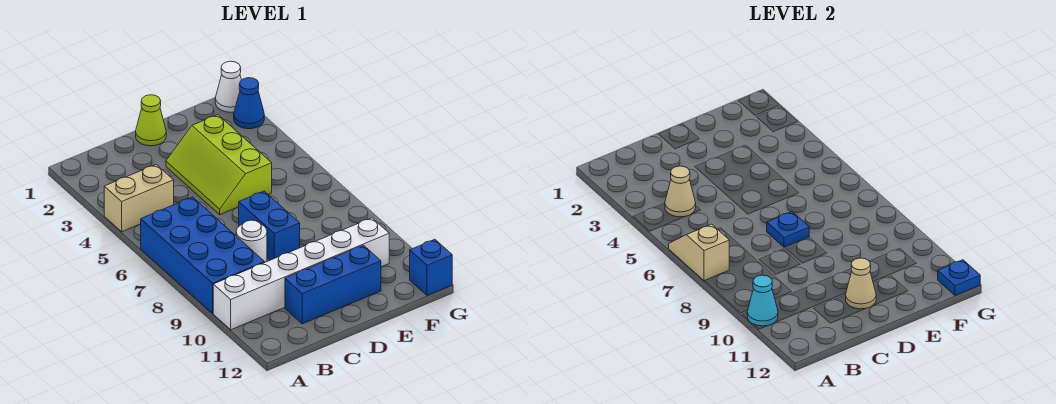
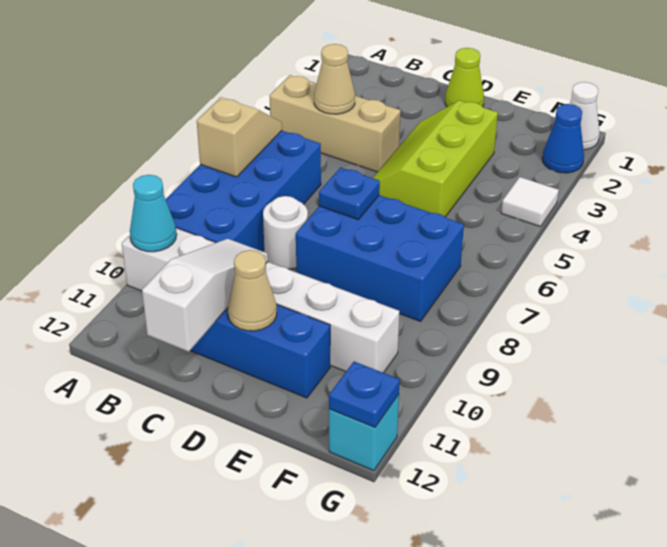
tan brick A4:B4 level 1 -> tan brick A4:C4 level 1
none -> white slope C10:C12 level 2 top 12
blue brick D7:D8 level 1 -> blue brick D7:F8 level 1
none -> white tile G4 level 1
blue brick G12 level 1 -> cyan brick G12 level 1

